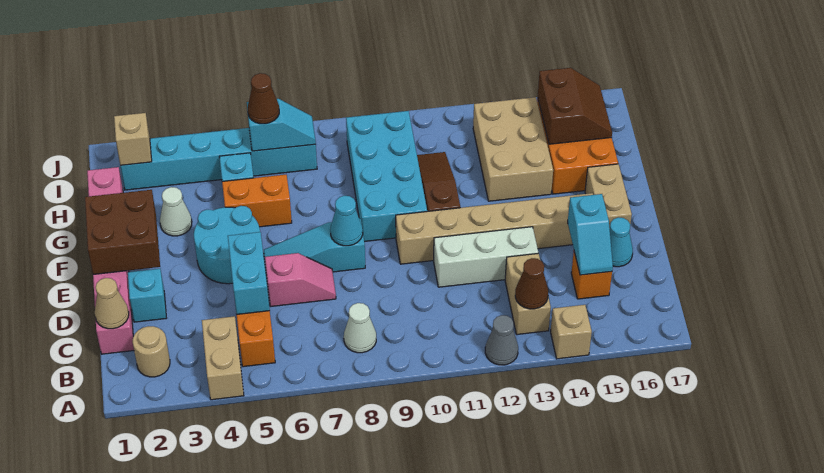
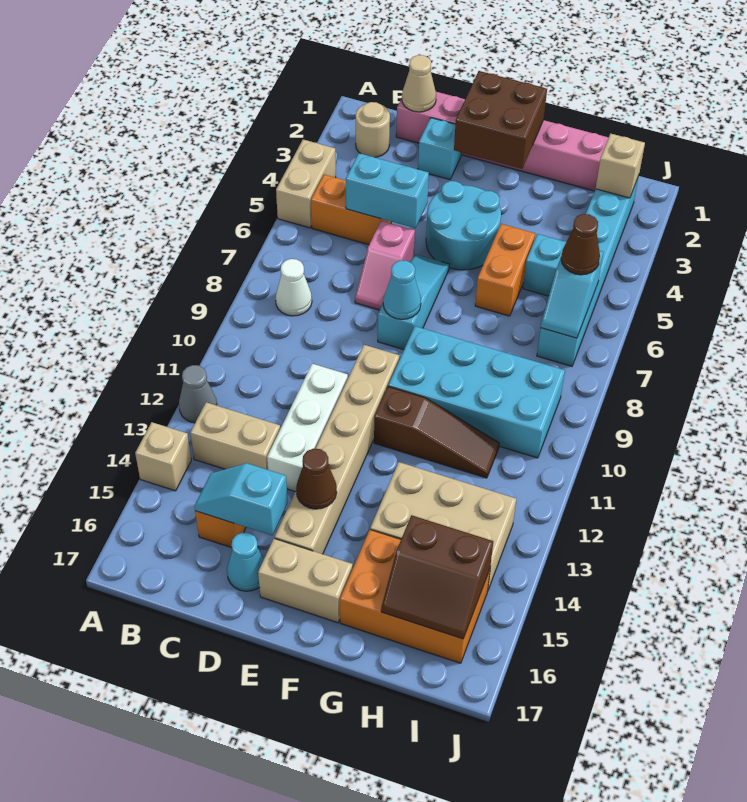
tan brick A4:B4 level 1 -> tan brick A4:A5 level 1
brown cone B13 level 2 -> brown cone E14 level 2
white cone G3 level 1 -> none

